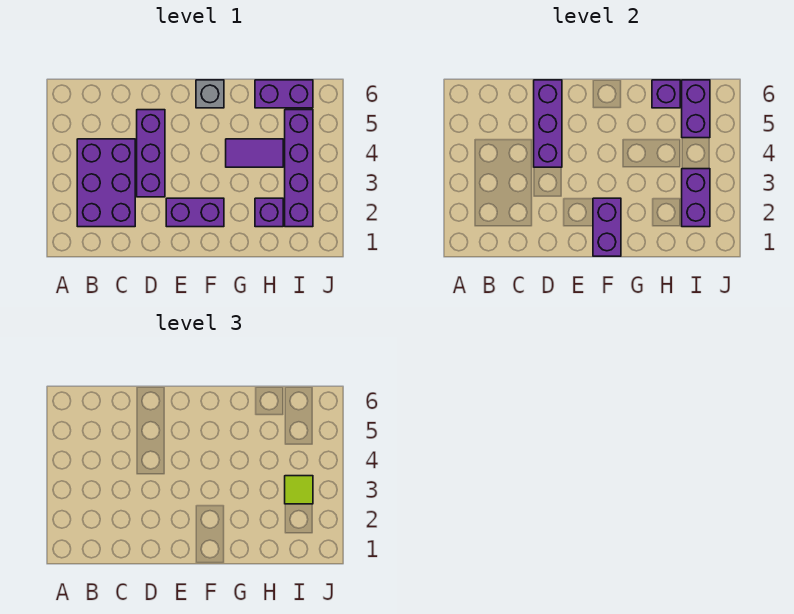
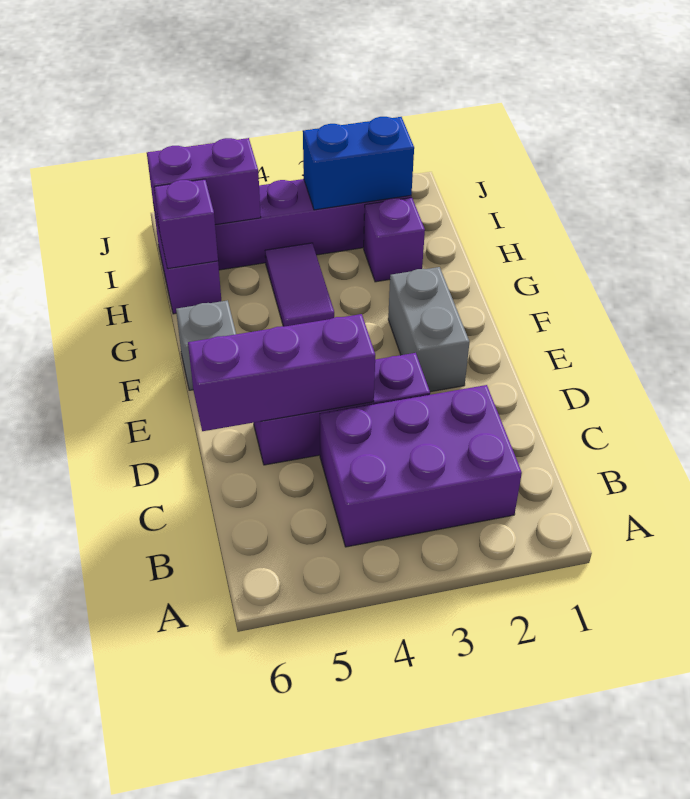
purple brick E2:F2 level 1 -> grey brick E2:F2 level 1
purple brick F1:F2 level 2 -> none
purple brick I2:I3 level 2 -> blue brick I2:I3 level 2
lime tile I3 level 3 -> none

